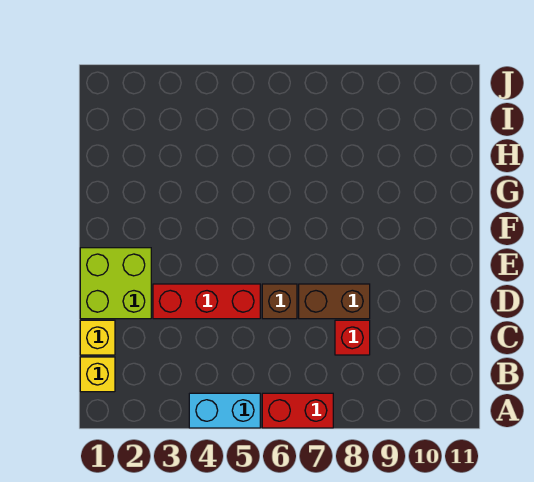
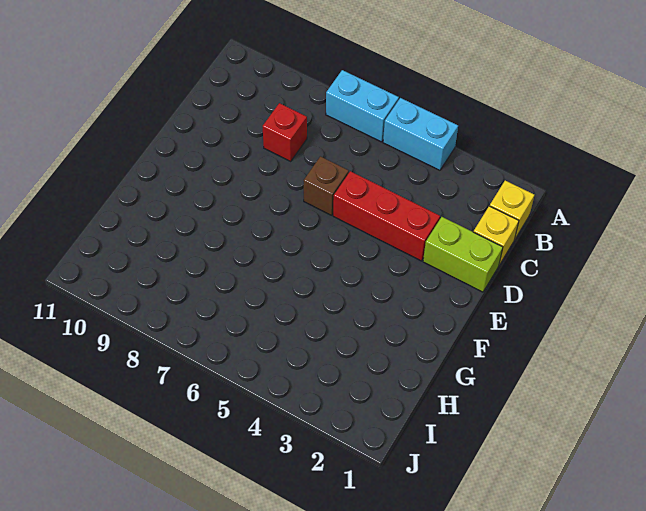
red brick A6:A7 level 1 -> cyan brick A6:A7 level 1
lime brick D1:E2 level 1 -> lime brick D1:D2 level 1
brown brick D7:D8 level 1 -> none

